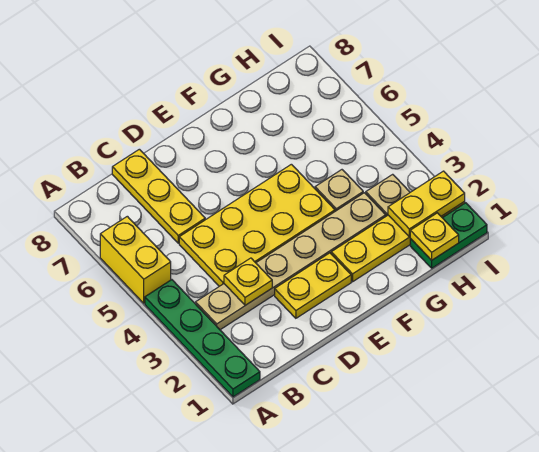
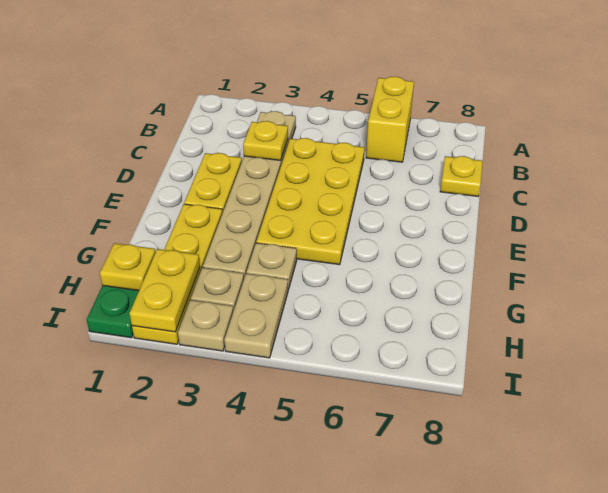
green plate A1:A4 level 1 -> none
yellow brick A5:A6 level 1 -> yellow brick A6:B6 level 1
yellow plate C6:C8 level 1 -> yellow plate C8 level 1
none -> tan plate H4:I4 level 1
none -> tan plate I3 level 1

